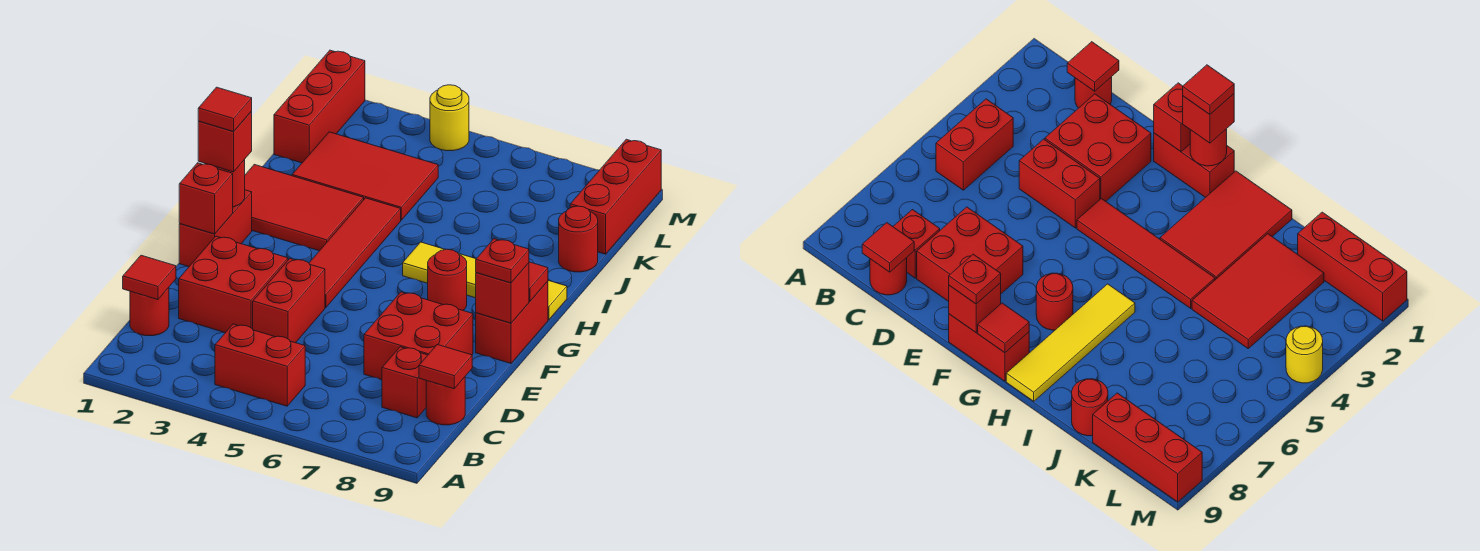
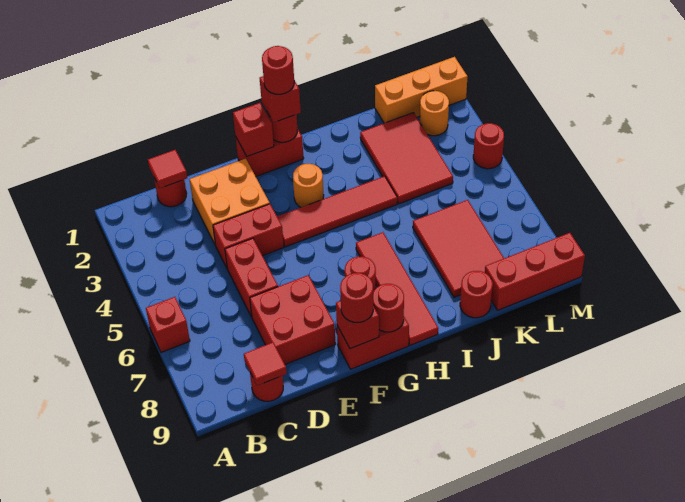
red brick B4:B5 level 1 -> red brick D5:D6 level 1
red brick C8 level 1 -> red brick A6 level 1
red brick D2:E3 level 1 -> orange brick D2:E3 level 1
red plate F9 level 3 -> red round brick F9 level 3
red tile G1 level 4 -> red round brick G1 level 4
none -> orange round brick G3 level 1
red tile G9 level 2 -> red round brick G9 level 2
red tile H1:I3 level 1 -> red tile J6:K8 level 1
yellow tile H6:H9 level 1 -> red tile H6:H9 level 1
red brick K1:M1 level 1 -> orange brick K1:M1 level 1
none -> orange round brick L2 level 1
yellow round brick M4 level 1 -> red round brick M4 level 1

